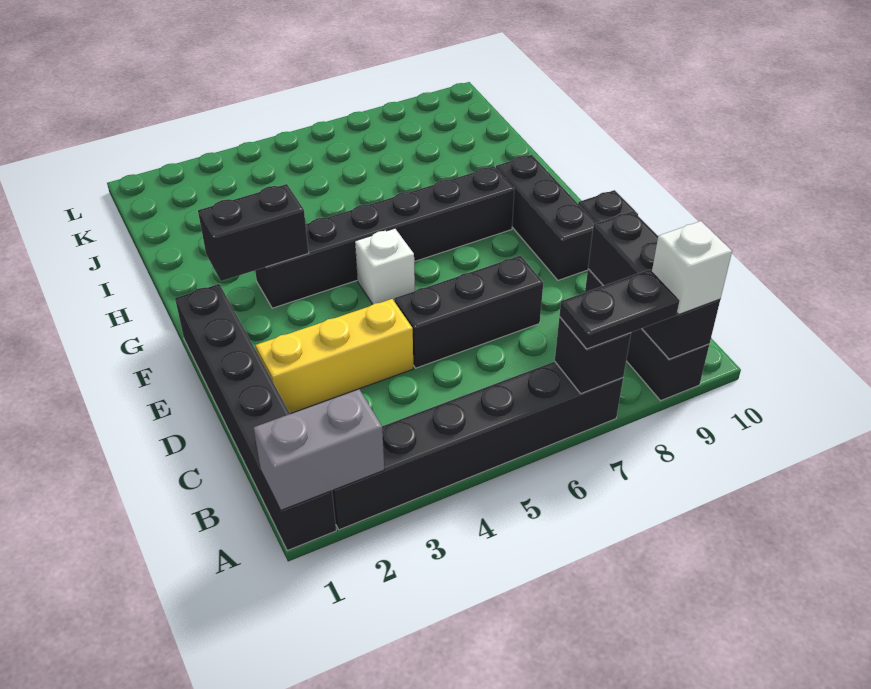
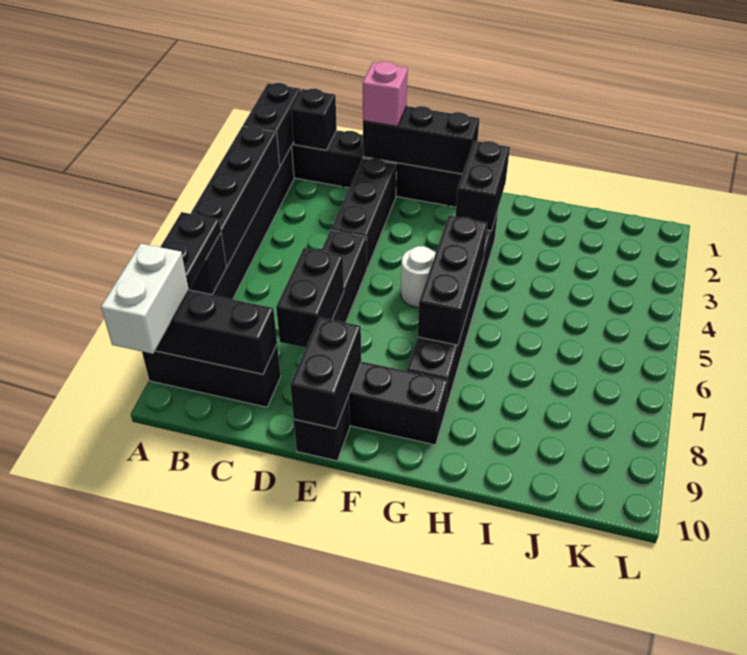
grey brick A1:A2 level 2 -> black brick A1:A2 level 2
none -> black brick A3:A6 level 2
white brick A9 level 3 -> white brick A9:A10 level 3
none -> black brick B1 level 2
none -> black brick D1:F1 level 2
none -> pink brick D1 level 3
yellow brick D2:D4 level 1 -> black brick D2:D4 level 1
none -> black brick D7:D8 level 2
none -> black brick E9:E10 level 2
white brick F5 level 1 -> white round brick F5 level 1
none -> black brick G5:G7 level 2

